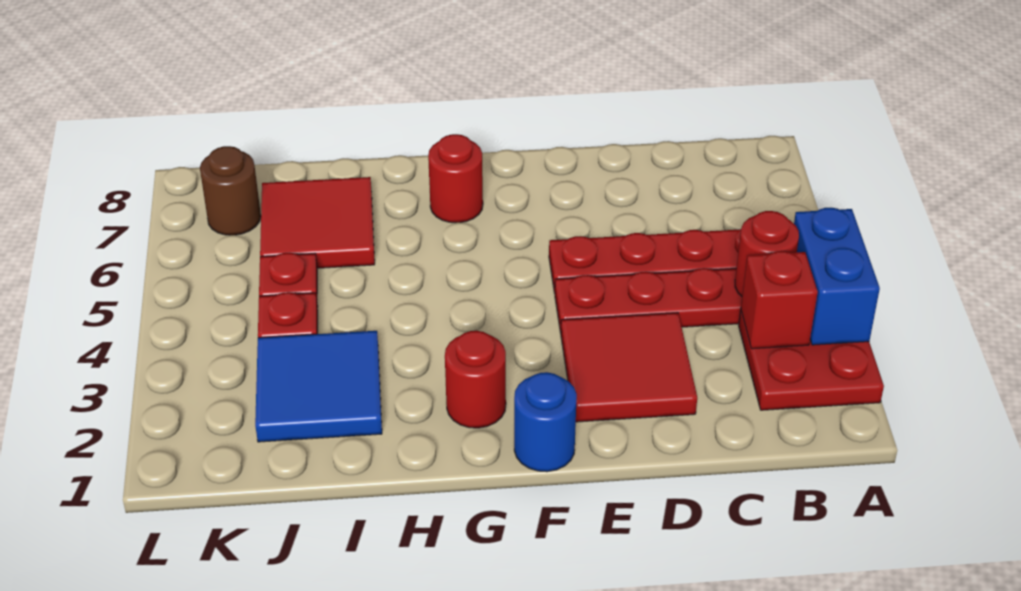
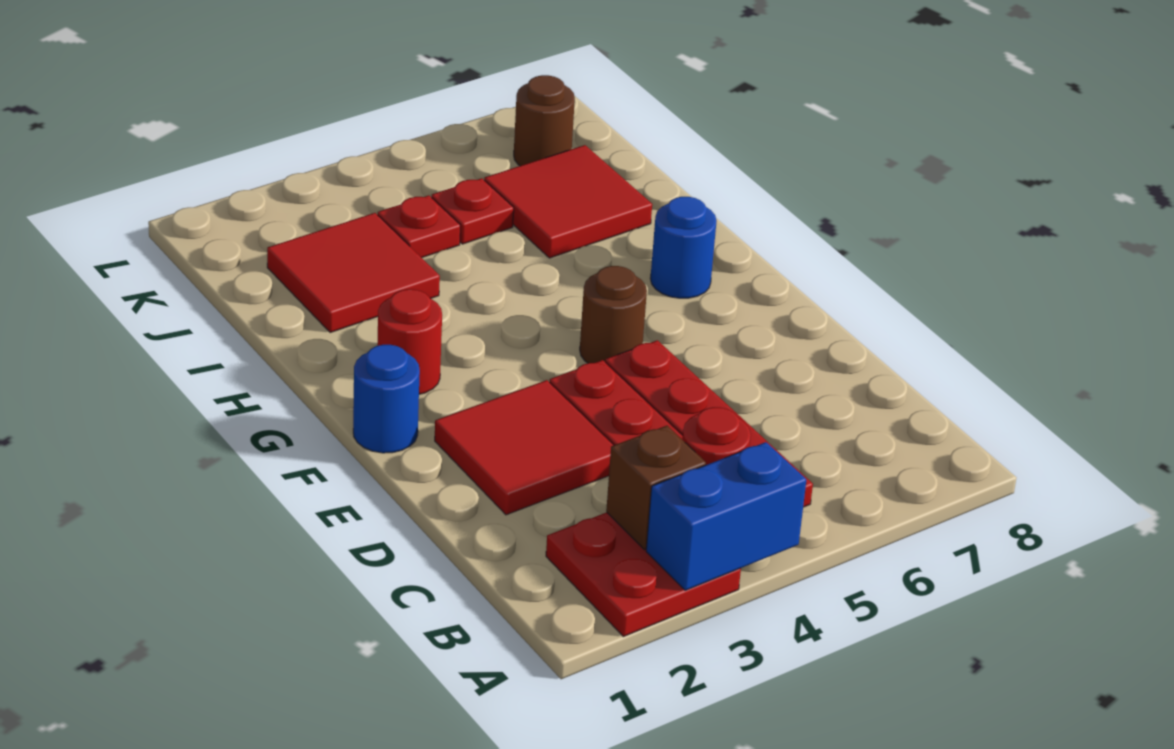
red brick B3 level 2 -> brown brick B3 level 2
none -> brown round brick F5 level 1
red round brick G7 level 1 -> blue round brick G7 level 1
blue tile I2:J3 level 1 -> red tile I2:J3 level 1

